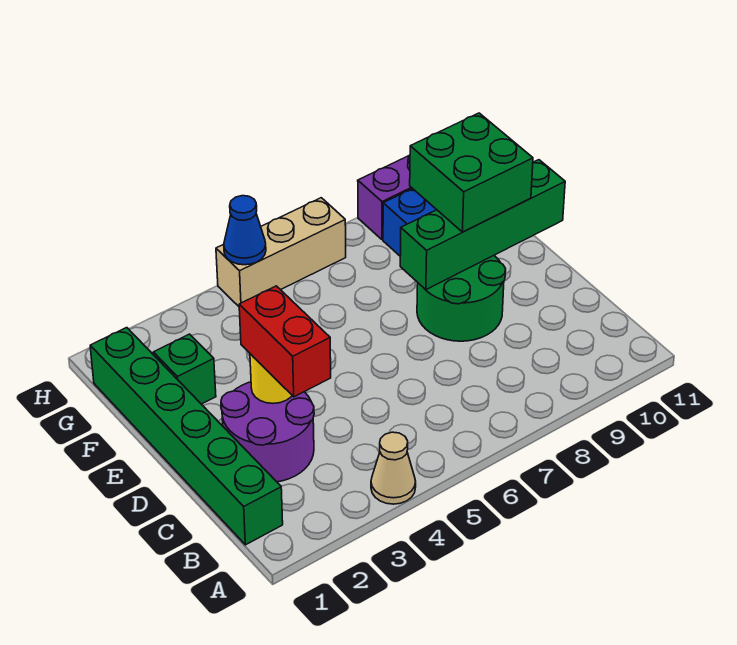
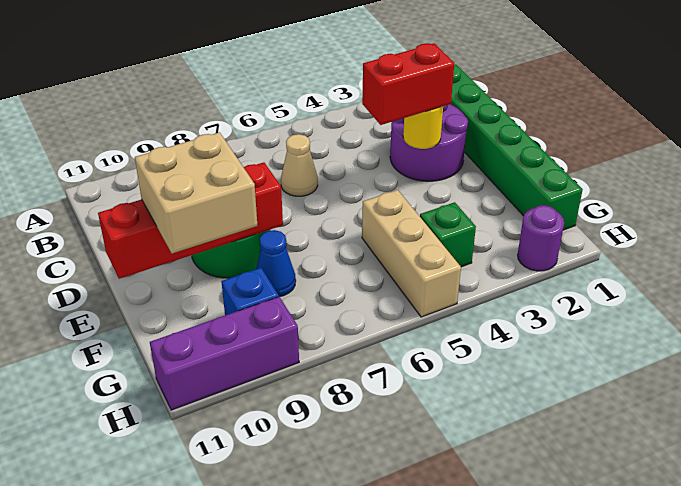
tan cone A4 level 1 -> tan cone C6 level 1
red brick C3:D3 level 3 -> red brick D3:D4 level 3
green brick E8:E11 level 2 -> red brick E8:E11 level 2
green brick E9:F10 level 3 -> tan brick E9:F10 level 3
green brick F2 level 1 -> green brick G4 level 1
none -> purple round brick H2 level 1
tan brick H5:H7 level 1 -> tan brick F5:H5 level 1
blue cone H5 level 2 -> blue cone F8 level 1

